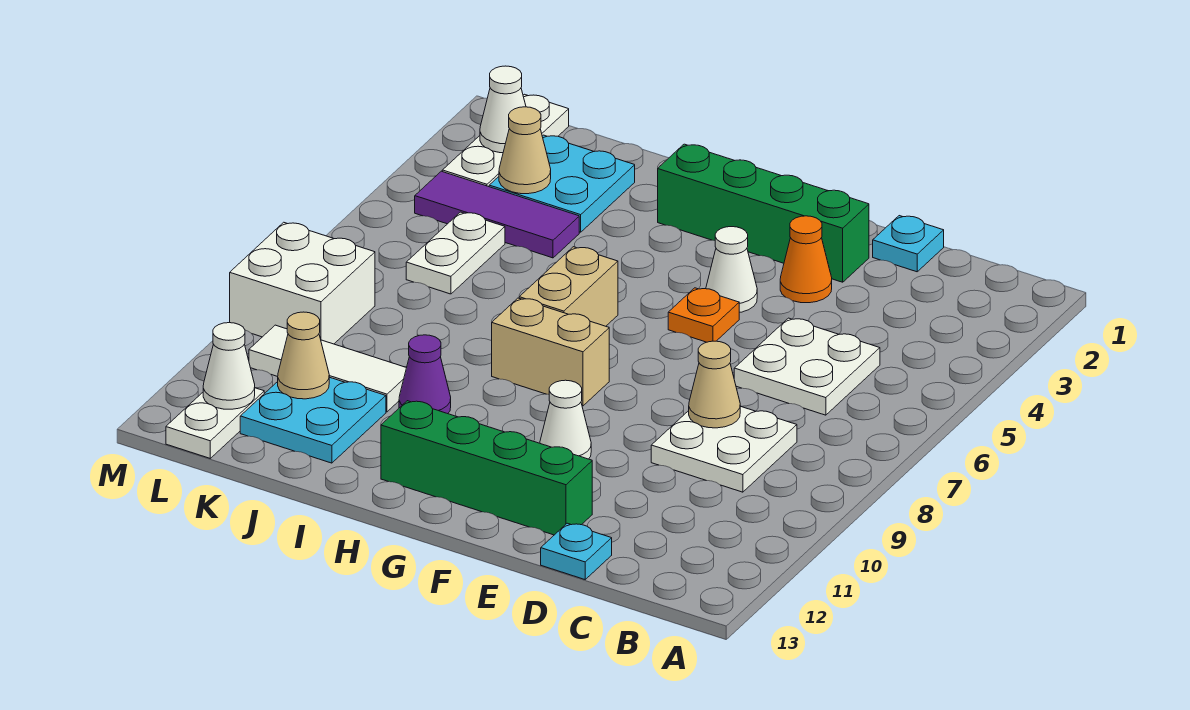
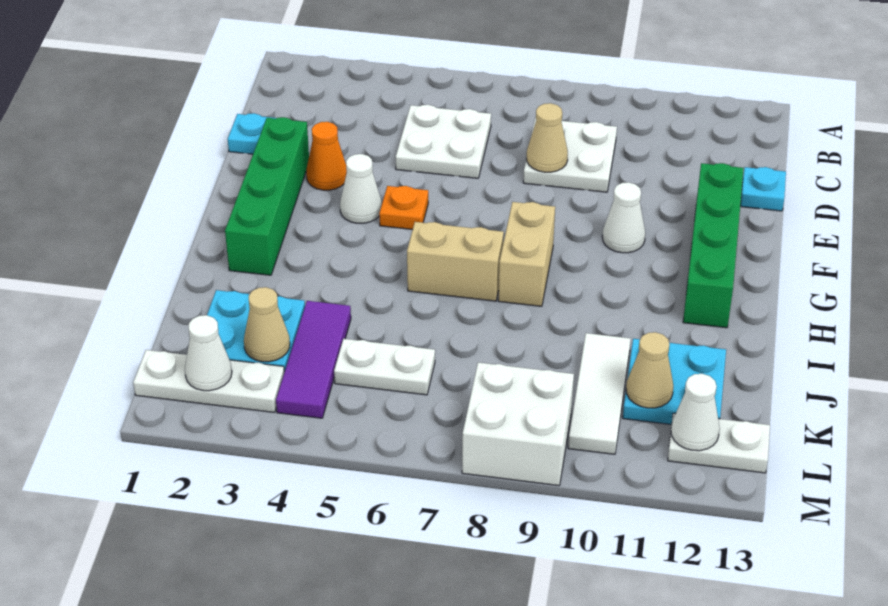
purple cone I10 level 1 -> none

